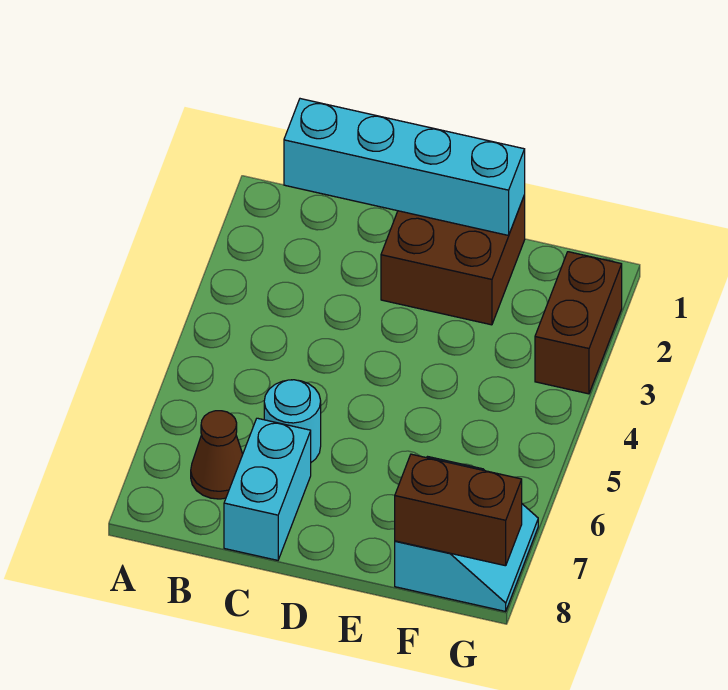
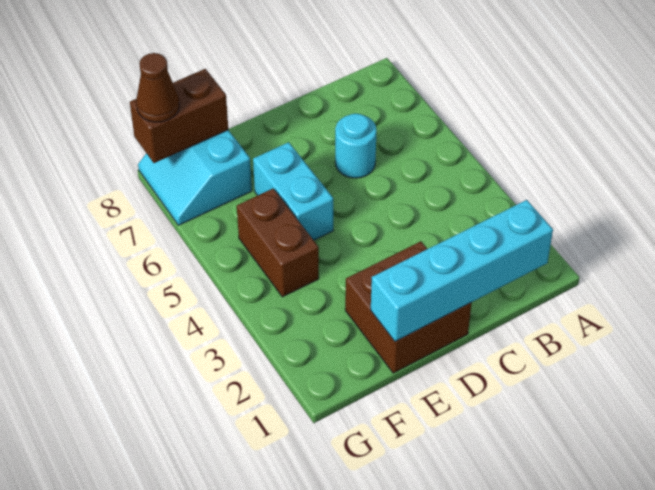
brown cone B7 level 1 -> brown cone G8 level 3
cyan brick C7:C8 level 1 -> cyan brick E5:E6 level 1
brown brick G2:G3 level 1 -> brown brick F4:F5 level 1

